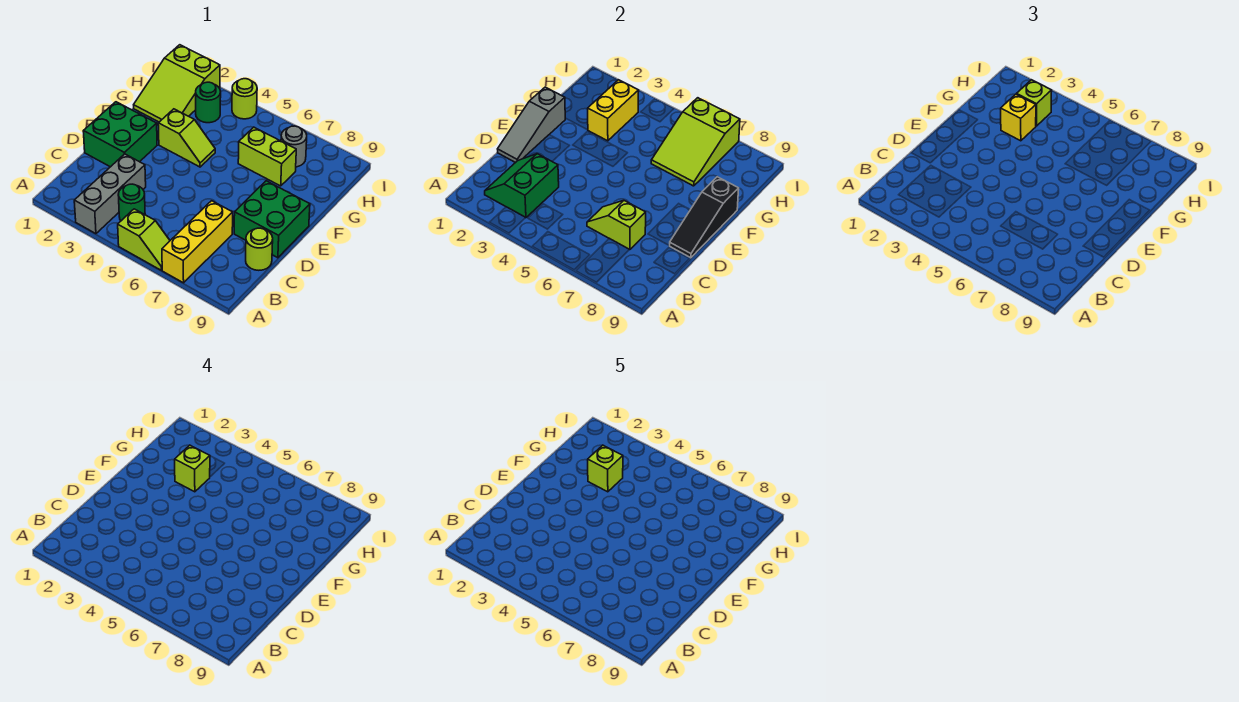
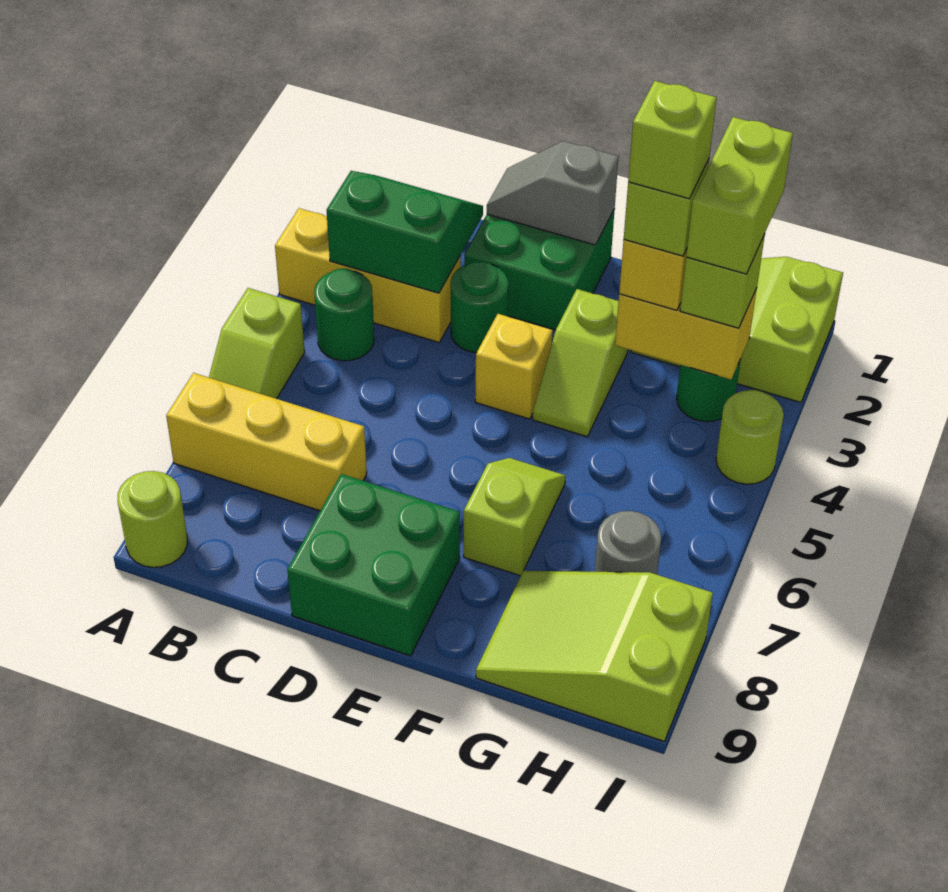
grey brick A3:C3 level 1 -> yellow brick A3:C3 level 1
lime slope C6:C7 level 2 top 7 -> lime slope F6:F7 level 1 top 7
lime round brick C9 level 1 -> lime round brick A9 level 1
grey slope D1:F1 level 2 top F -> grey slope D1:E1 level 2 top E
none -> green round brick D3 level 1
black slope D9:F9 level 2 top F -> none
none -> yellow brick E4 level 1
lime brick G6:G7 level 1 -> lime brick H2:H3 level 4
lime slope G6:I7 level 2 top I -> lime slope G8:I9 level 1 top I

